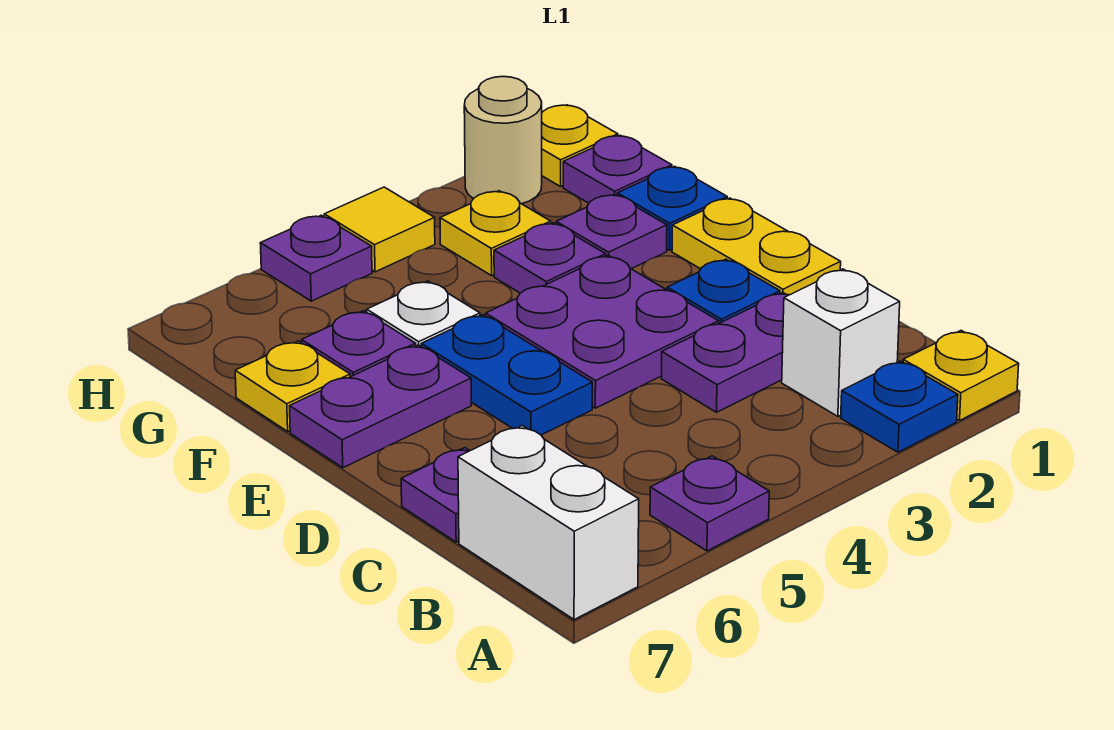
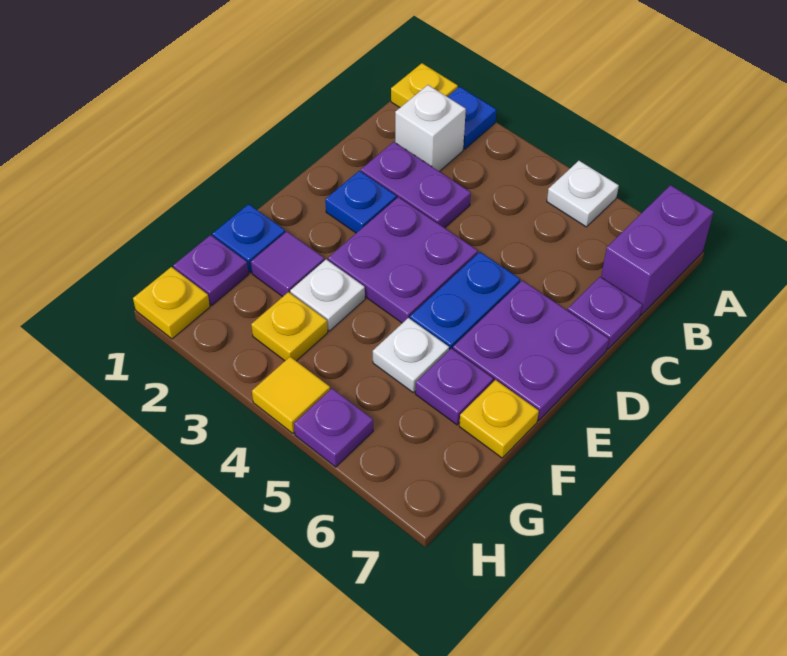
purple plate A5 level 1 -> white plate A5 level 1
white brick A7:B7 level 1 -> purple brick A7:B7 level 1
yellow plate D1:E1 level 1 -> none
purple plate E6:E7 level 1 -> purple plate D6:E7 level 1
purple plate F2 level 1 -> purple tile F2 level 1
purple plate F3 level 1 -> white plate F3 level 1
tan round brick H2 level 1 -> none

